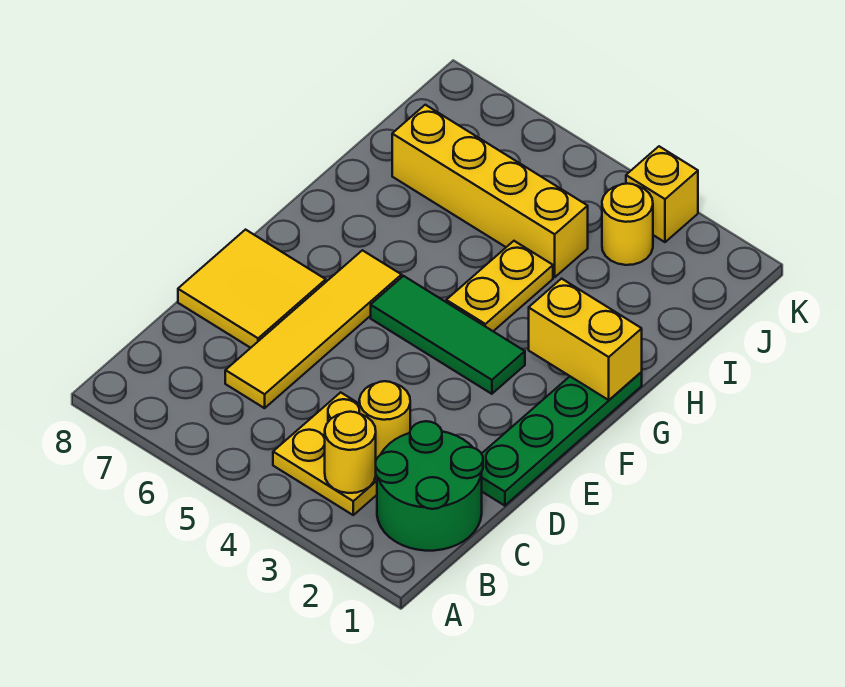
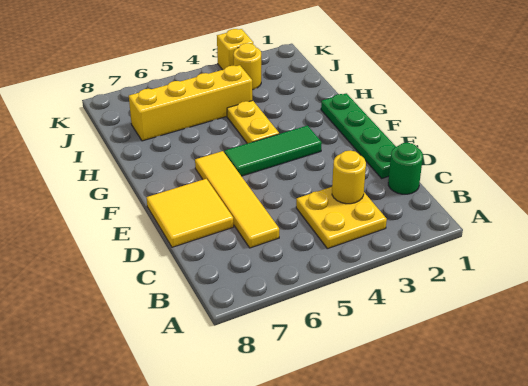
green round brick B1:C2 level 1 -> green round brick C1 level 1
yellow round brick B3 level 2 -> none
yellow brick G1:G2 level 2 -> none

